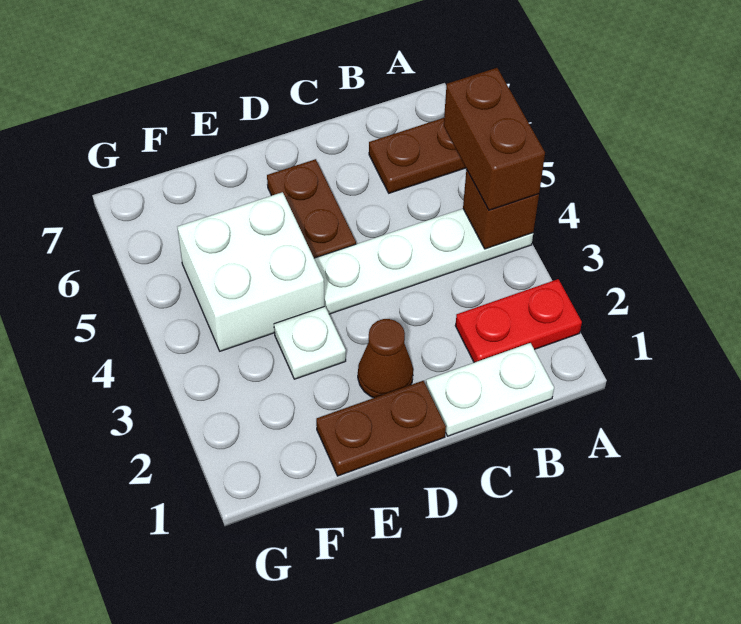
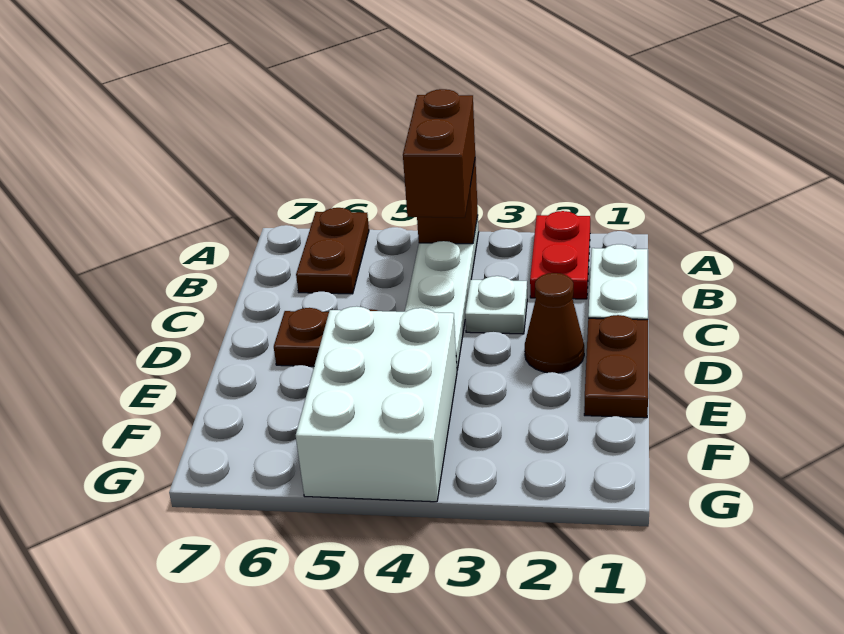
brown brick A4:A5 level 3 -> brown brick A4:B4 level 3
white plate E3 level 1 -> white plate C3 level 1
white brick E4:F5 level 1 -> white brick E4:G5 level 1

